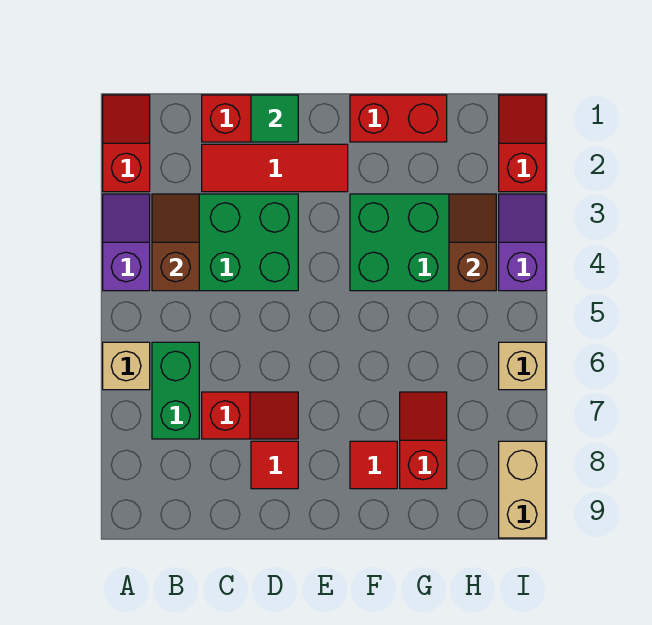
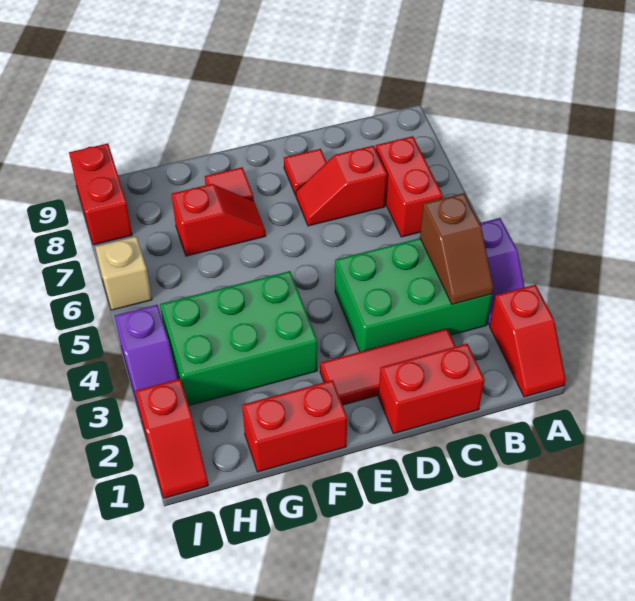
tan brick A6 level 1 -> none
green brick B6:B7 level 1 -> red brick B6:B7 level 1
green tile D1 level 2 -> none
red slope G7:G8 level 1 top 8 -> red slope F7:G7 level 1 top G
brown slope H3:H4 level 2 top 4 -> none
tan brick I8:I9 level 1 -> red brick I8:I9 level 1

